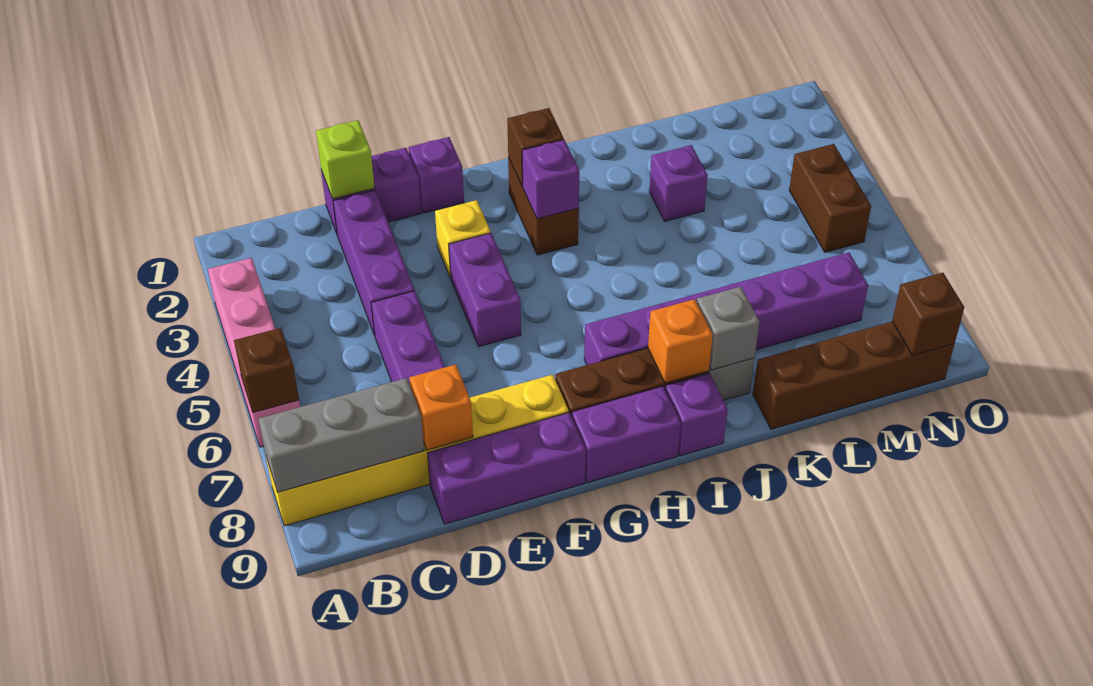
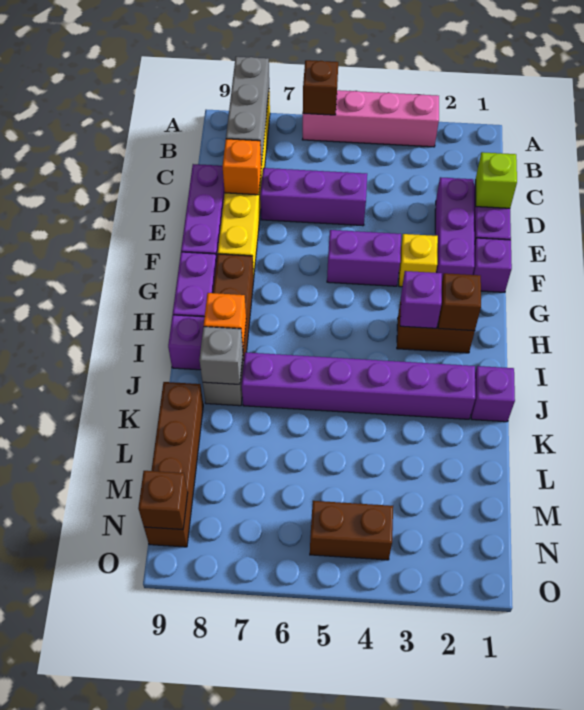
purple brick D2:D4 level 1 -> purple brick D2:F2 level 1
purple brick H7:M7 level 1 -> purple brick J2:J7 level 1
purple brick K3 level 1 -> purple brick J1 level 1

